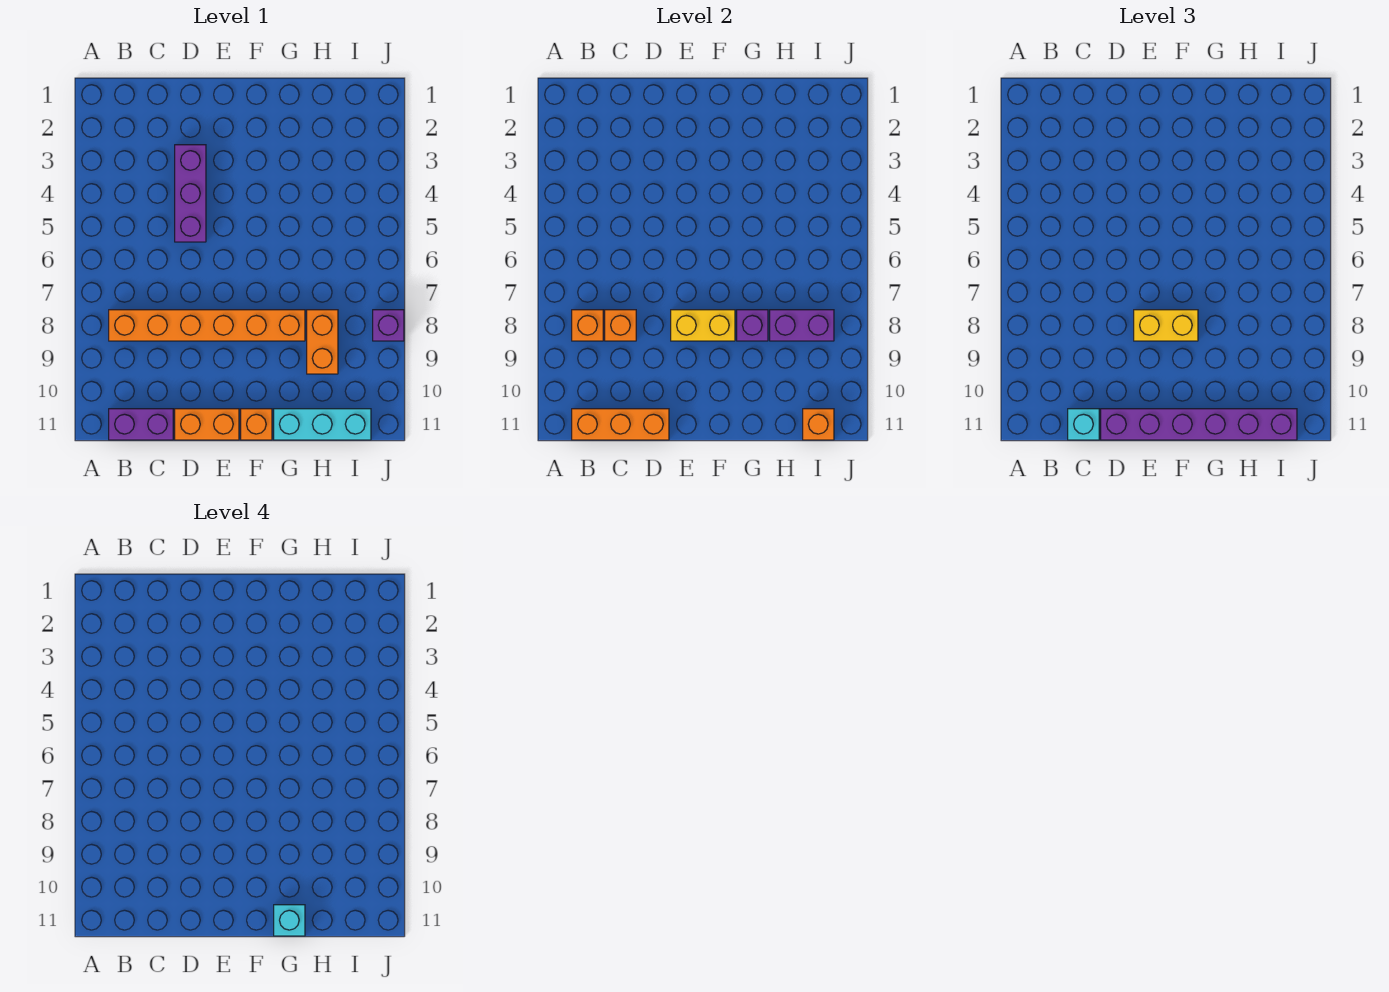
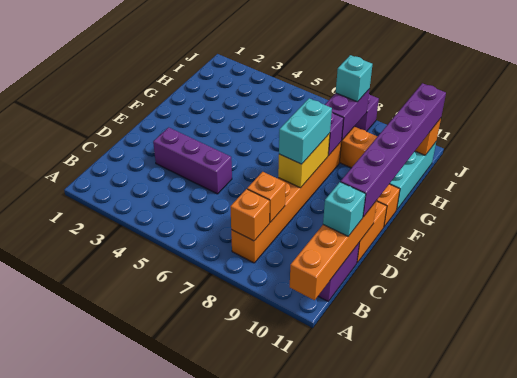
orange brick B11:D11 level 2 -> orange brick A11:D11 level 2
yellow brick E8:F8 level 3 -> cyan brick E8:F8 level 3
cyan brick G11 level 4 -> cyan brick I8 level 3

